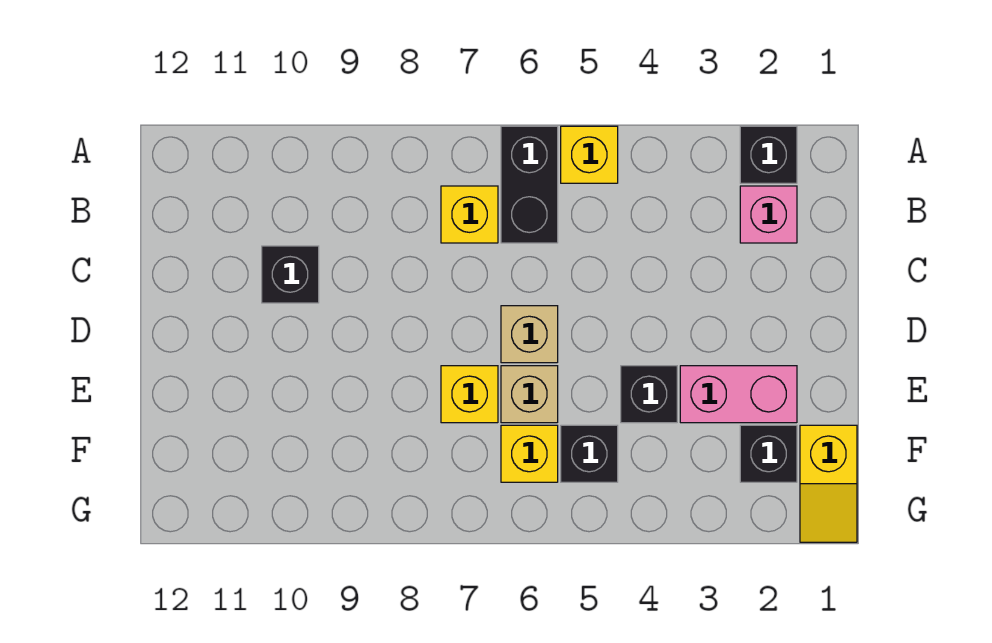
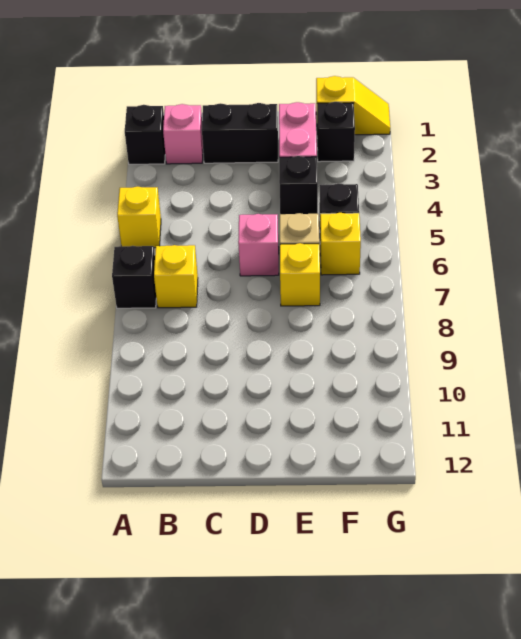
black brick A6:B6 level 1 -> black brick C2:D2 level 1
black brick C10 level 1 -> black brick A7 level 1
tan brick D6 level 1 -> pink brick D6 level 1

